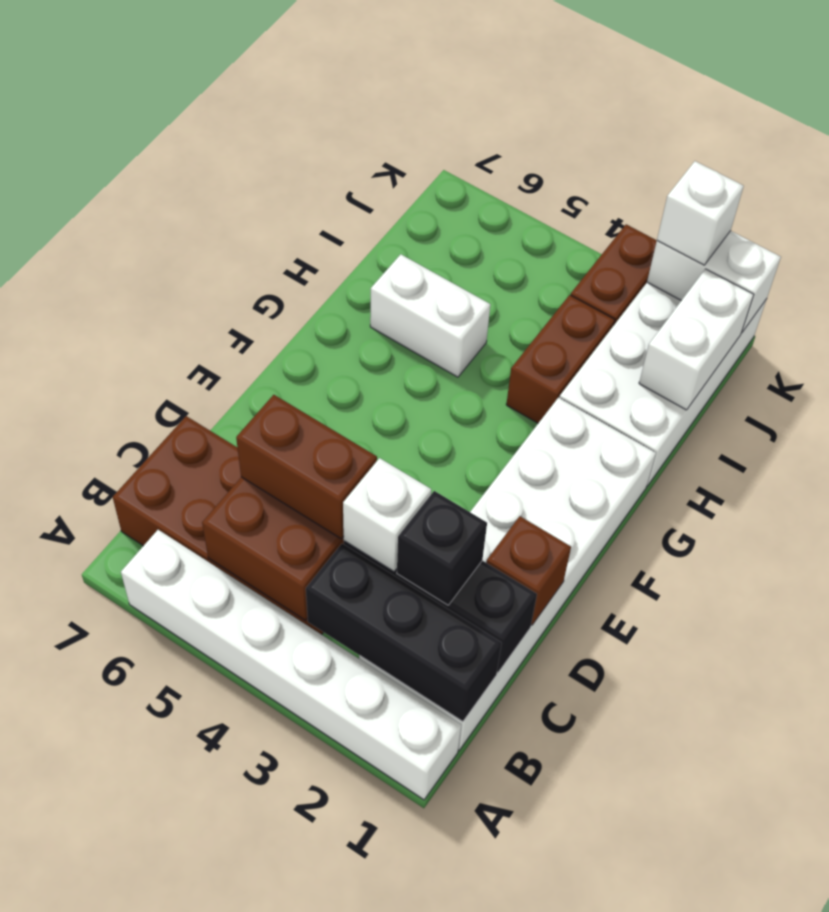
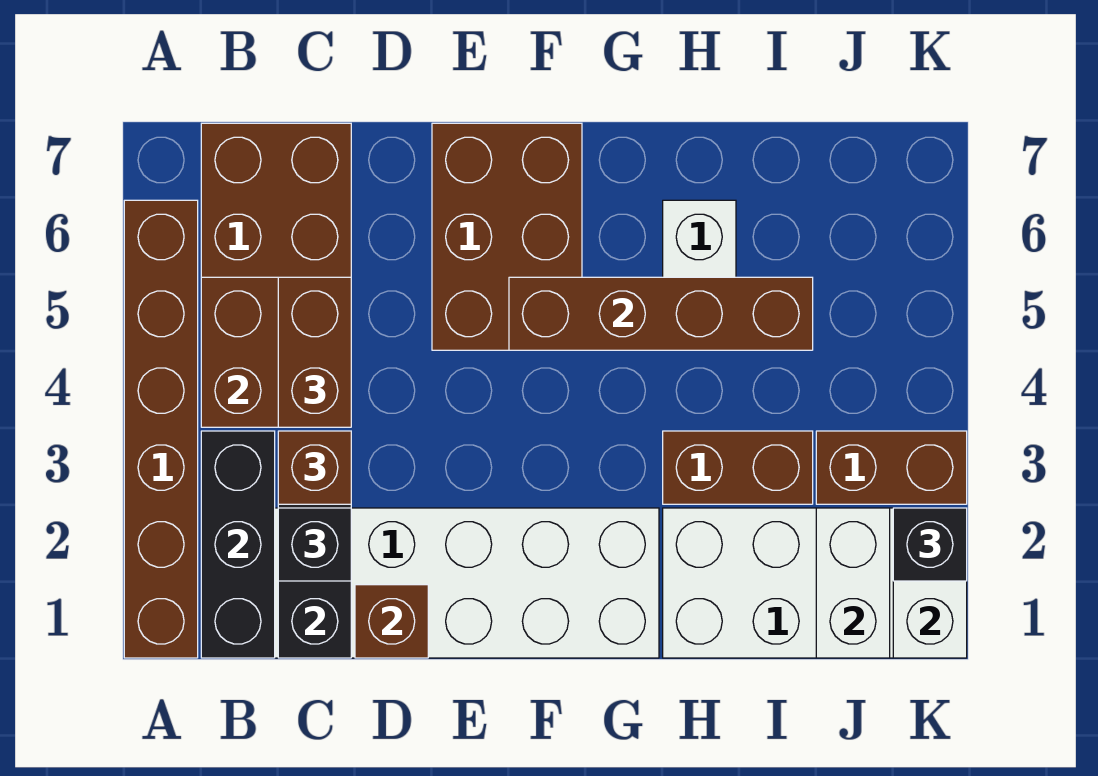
white brick A1:A6 level 1 -> brown brick A1:A6 level 1
white brick C3 level 3 -> brown brick C3 level 3
none -> brown brick E5:F7 level 1
none -> brown brick F5:I5 level 2
white brick I1:J1 level 2 -> white brick J1:J2 level 2
white brick K2 level 3 -> black brick K2 level 3

